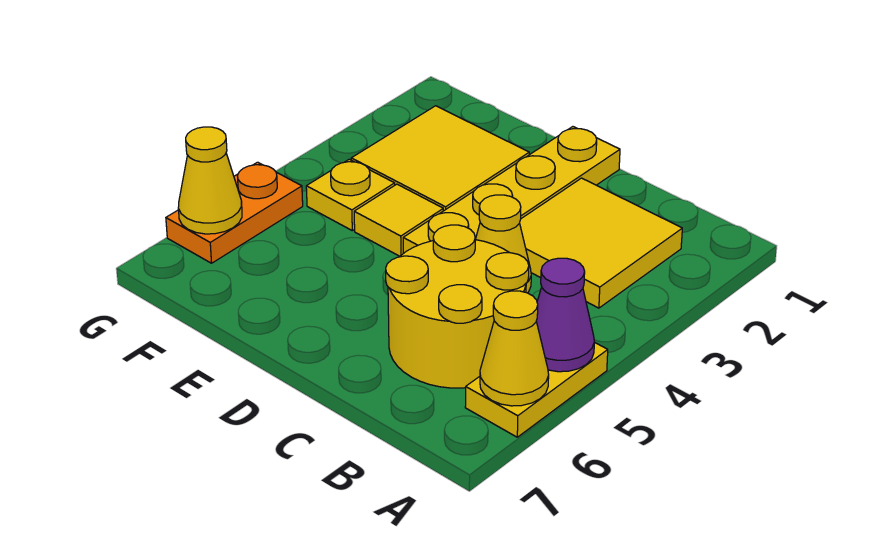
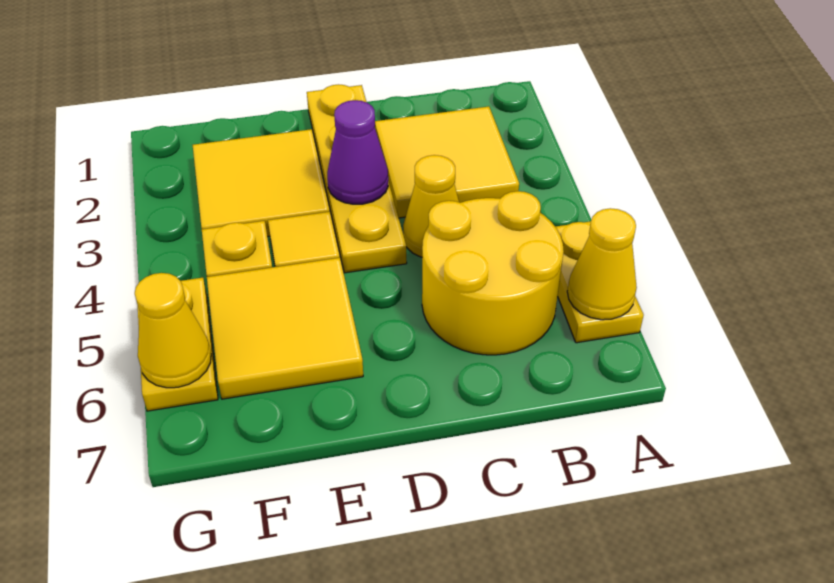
purple cone A5 level 2 -> purple cone D3 level 2
none -> yellow tile E5:F6 level 1
orange plate G5:G6 level 1 -> yellow plate G5:G6 level 1

